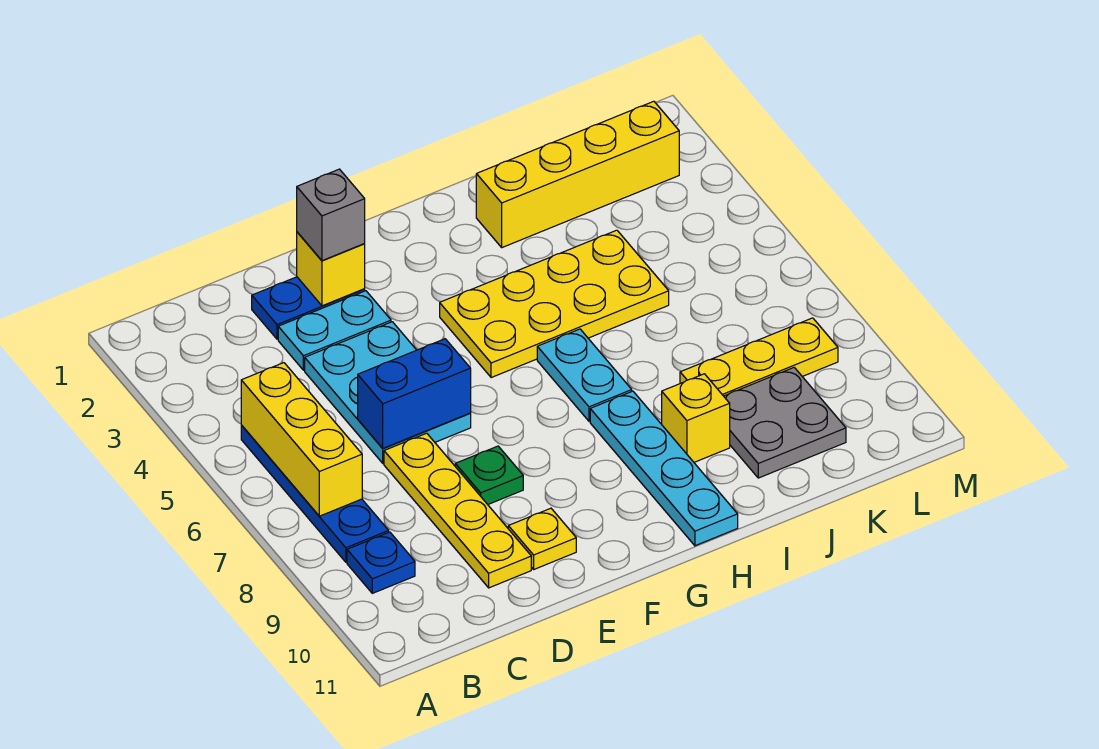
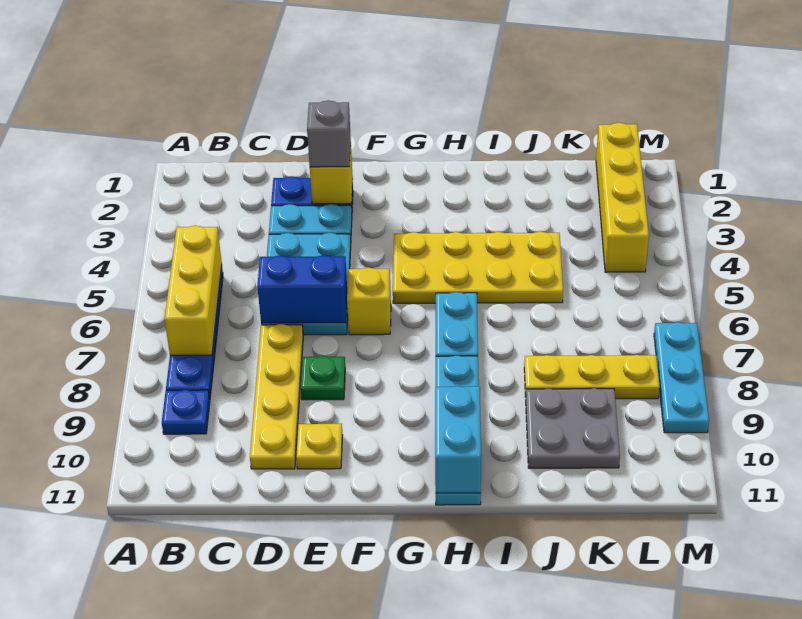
none -> cyan brick H10:H11 level 2
yellow brick I2:L2 level 1 -> yellow brick L1:L4 level 1
yellow brick I9 level 1 -> yellow brick F6 level 1
none -> cyan plate M7:M9 level 1

